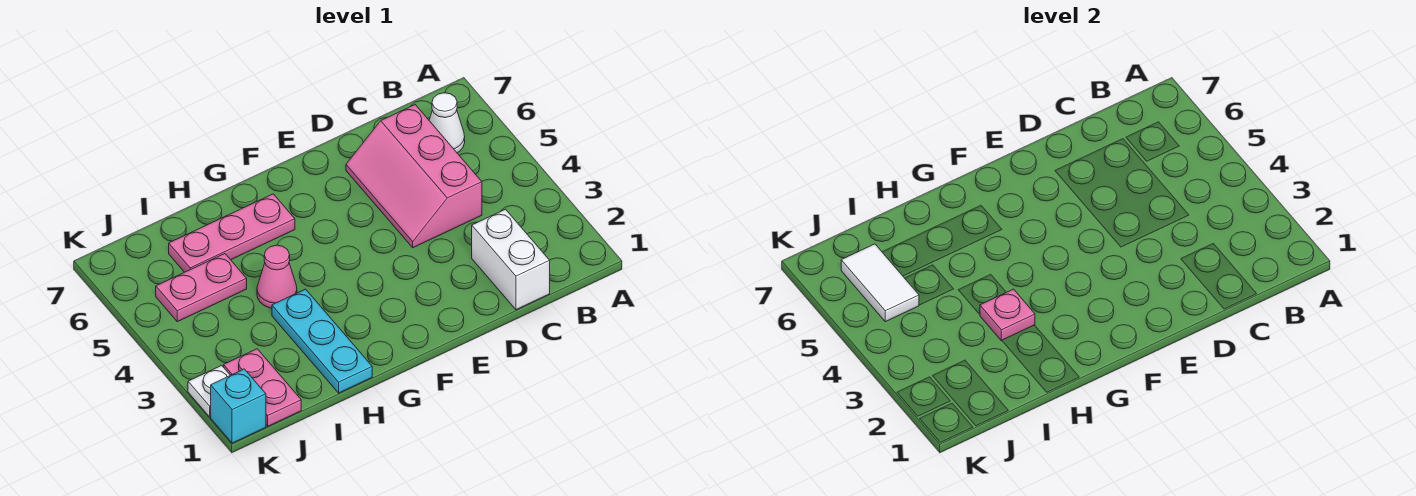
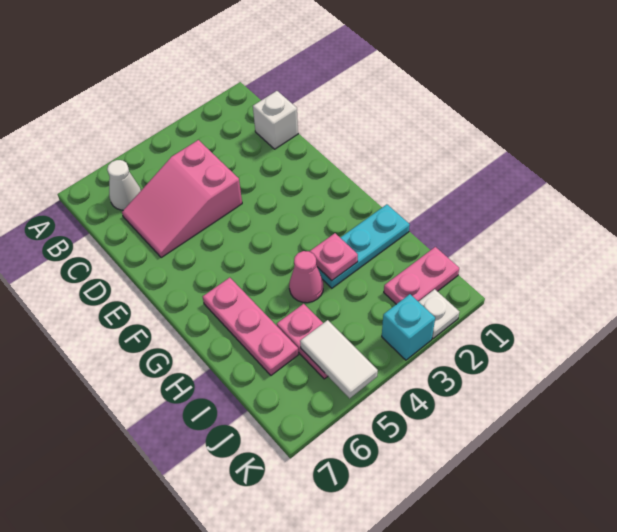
white brick C1:C2 level 1 -> white brick C1 level 1
pink slope C4:D6 level 1 top C -> pink slope C4:D6 level 1 top 4
white tile J5:J6 level 2 -> white tile J5:K5 level 2
cyan brick K1 level 1 -> cyan brick K3 level 1

